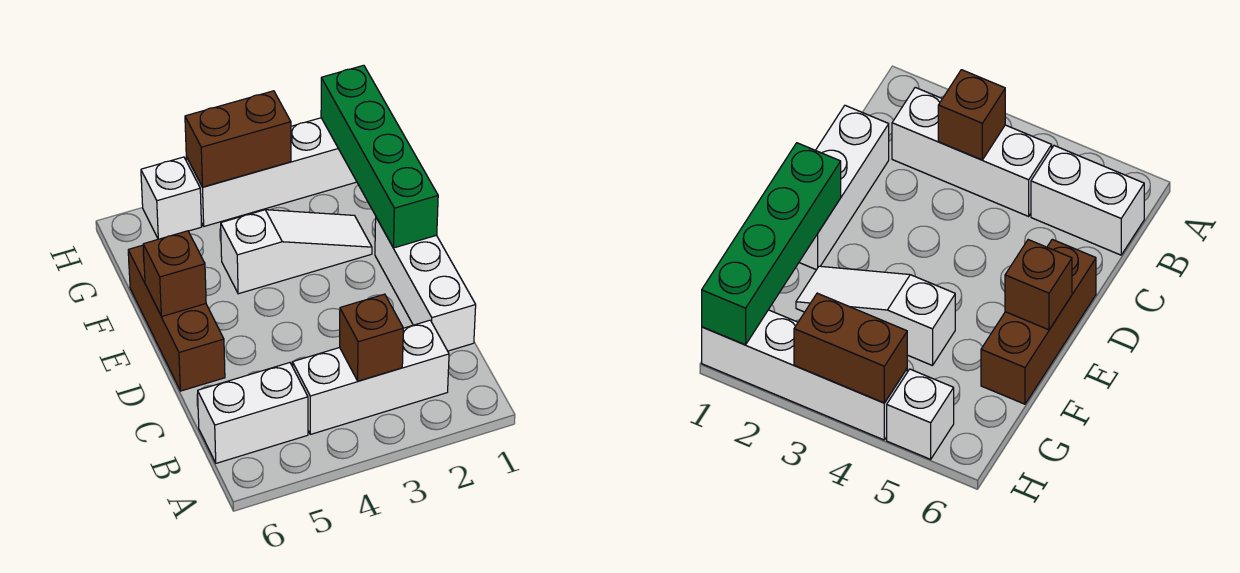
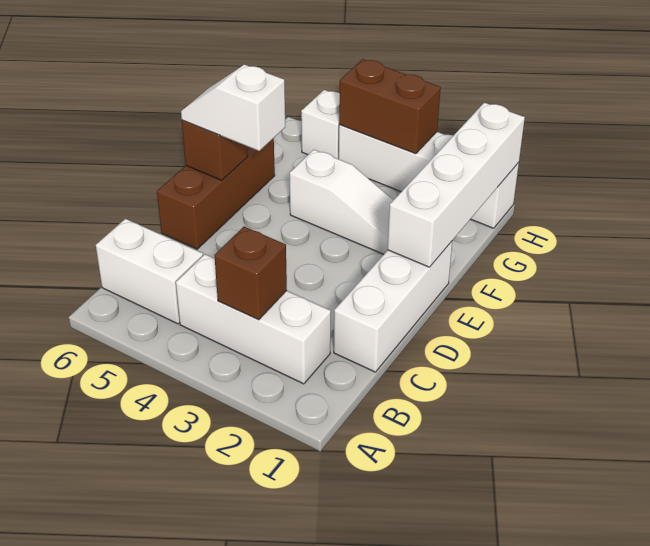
green brick E1:H1 level 2 -> white brick E1:H1 level 2
none -> white slope E5:E6 level 3 top 5

